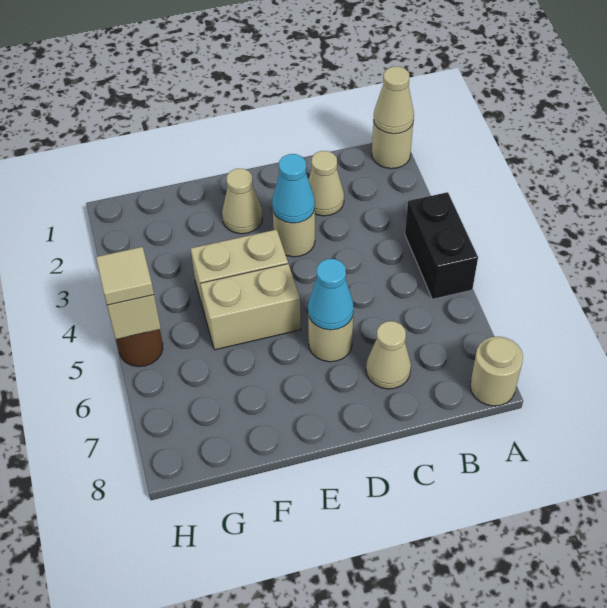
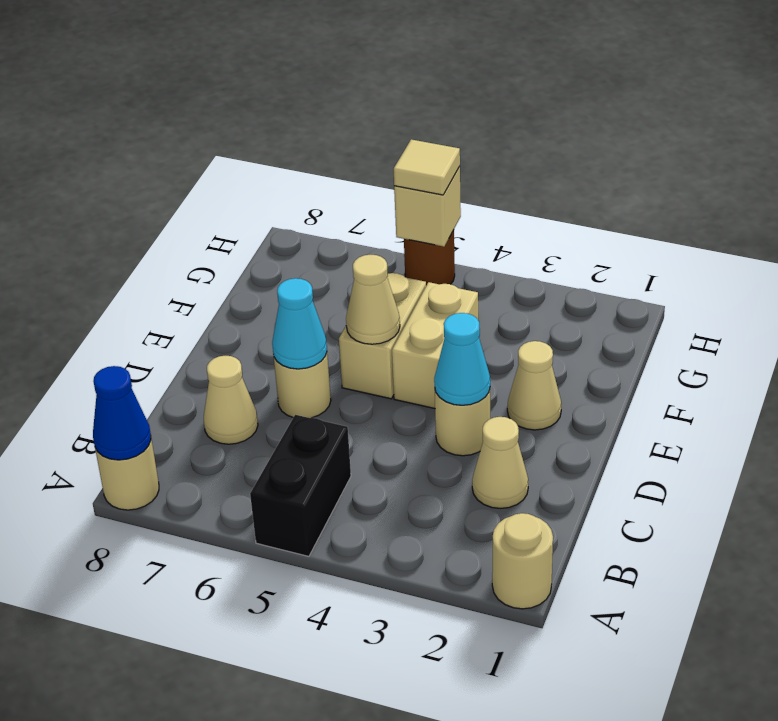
tan cone A1 level 2 -> tan cone E5 level 2
black brick A4:A5 level 1 -> black brick A5:B5 level 1
none -> blue cone A8 level 2

